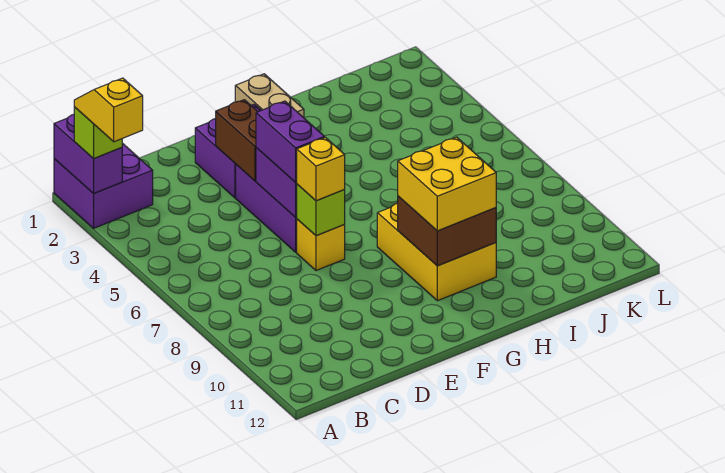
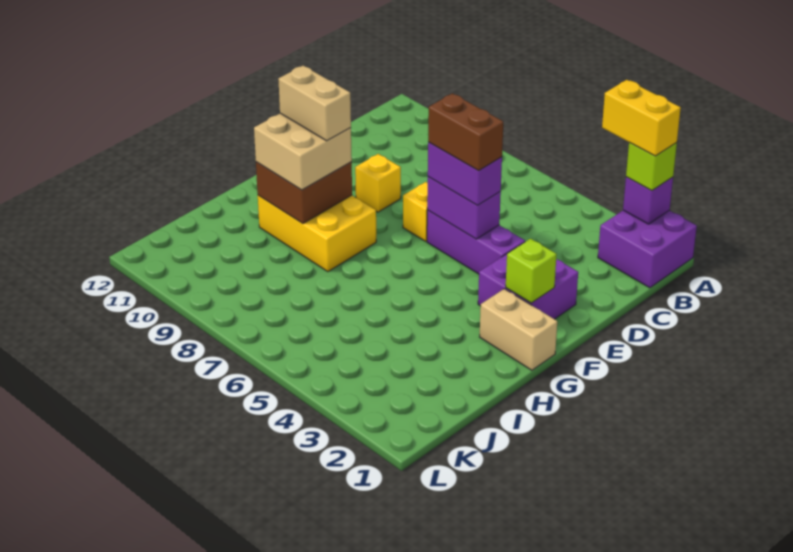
purple brick A1:A2 level 2 -> purple brick A2 level 2
yellow slope A2:A3 level 4 top 3 -> yellow brick A2:A3 level 4
brown brick E3:E4 level 2 -> brown brick E5:E6 level 4
lime brick E7 level 2 -> lime brick F2 level 2
yellow brick E7 level 3 -> yellow brick E9 level 1
yellow brick G9:H10 level 3 -> tan brick G9:H10 level 3
none -> tan brick G9:G10 level 4

